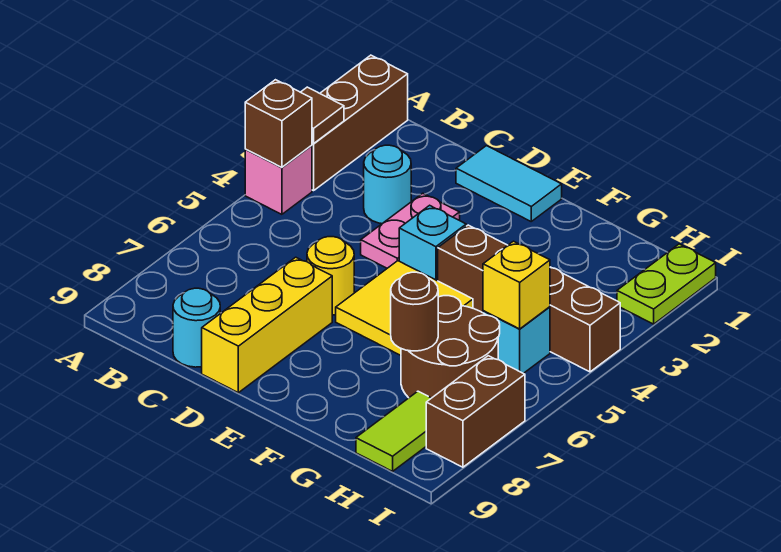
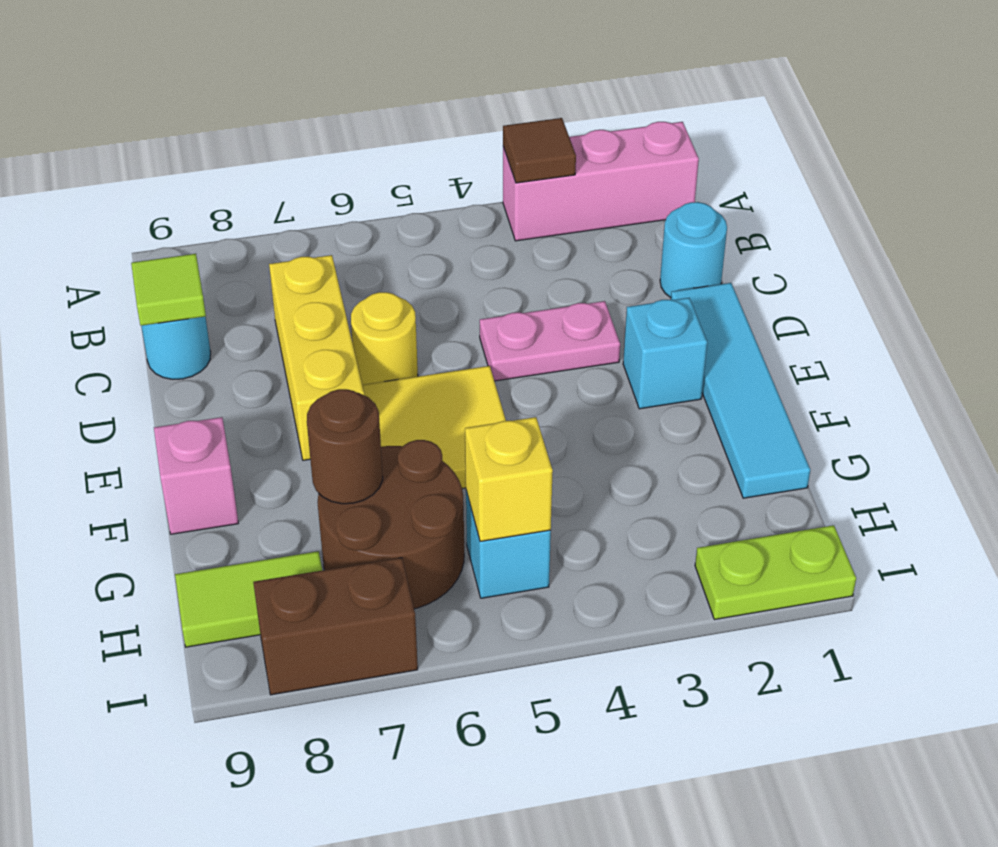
brown brick A1:A3 level 1 -> pink brick A1:A3 level 1
pink brick A4 level 1 -> pink brick F9 level 1
brown brick A4 level 2 -> none
cyan round brick C3 level 1 -> cyan round brick C1 level 1
none -> lime tile C9 level 2
cyan tile D1:E1 level 1 -> cyan tile D1:G1 level 1
yellow brick D7:D9 level 1 -> yellow brick C7:E7 level 1
cyan brick E4 level 1 -> cyan brick E2 level 1
brown brick F4:I4 level 1 -> none

